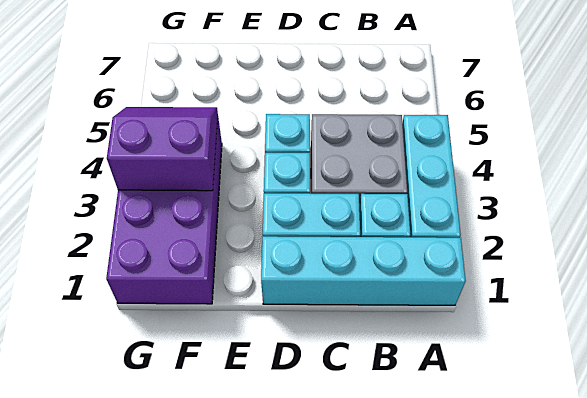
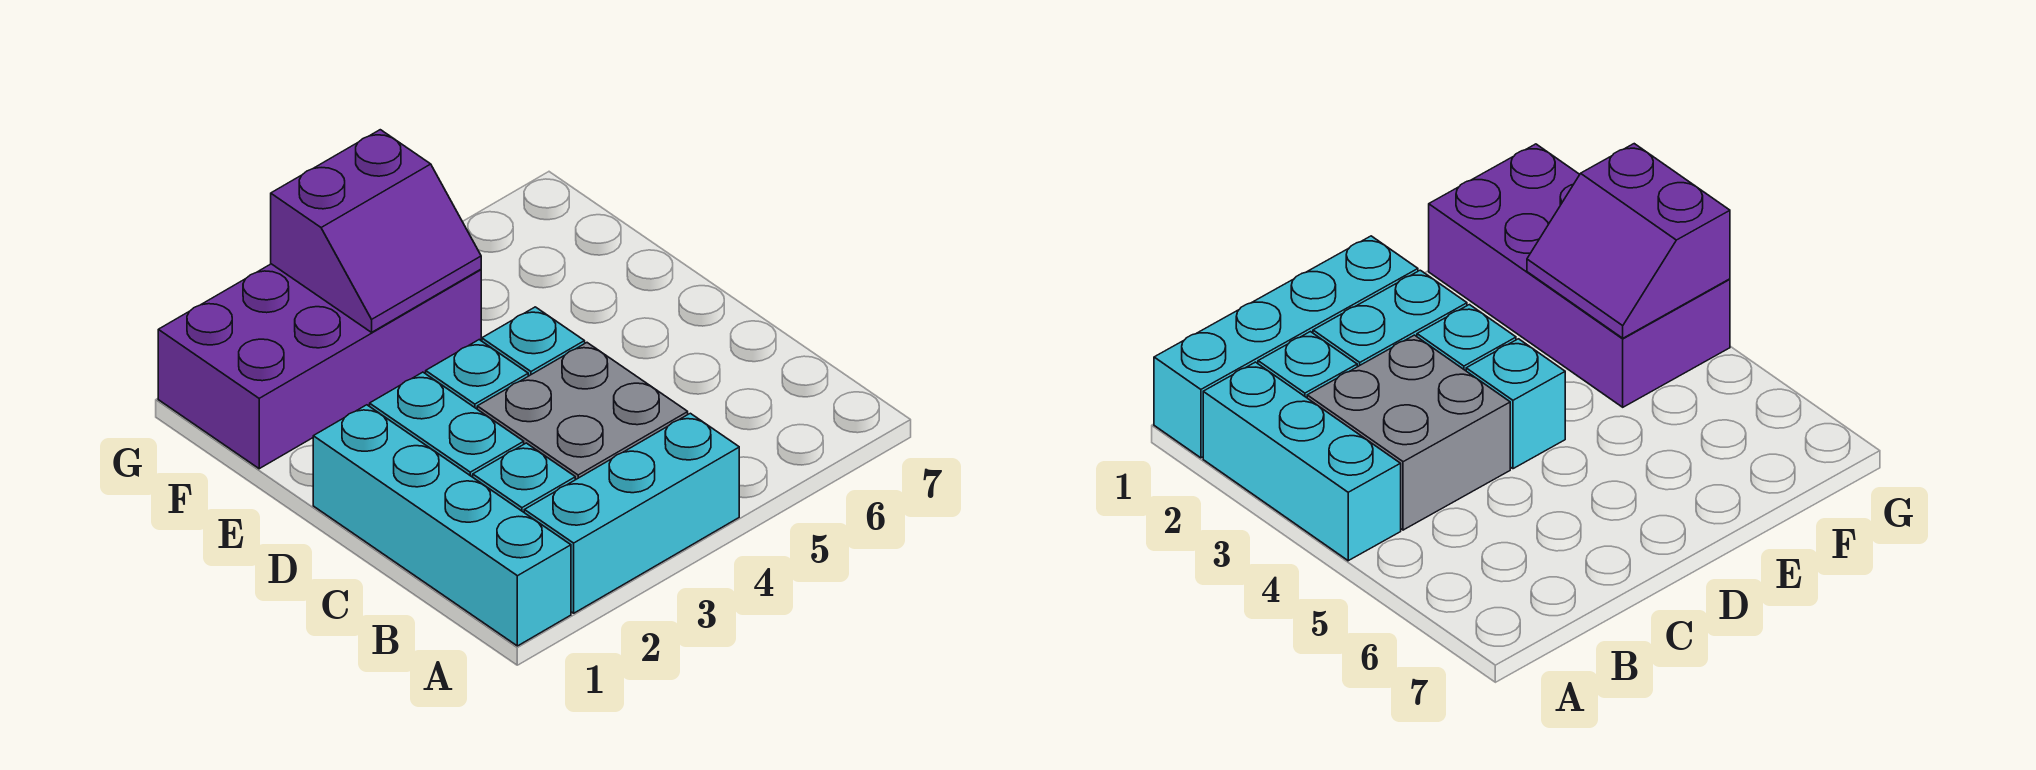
purple slope F3:G4 level 2 top 3 -> purple slope F3:G4 level 2 top G

